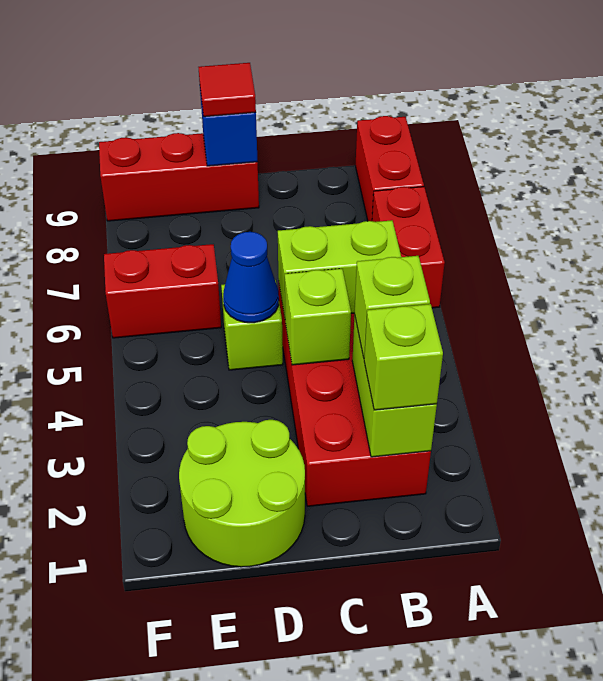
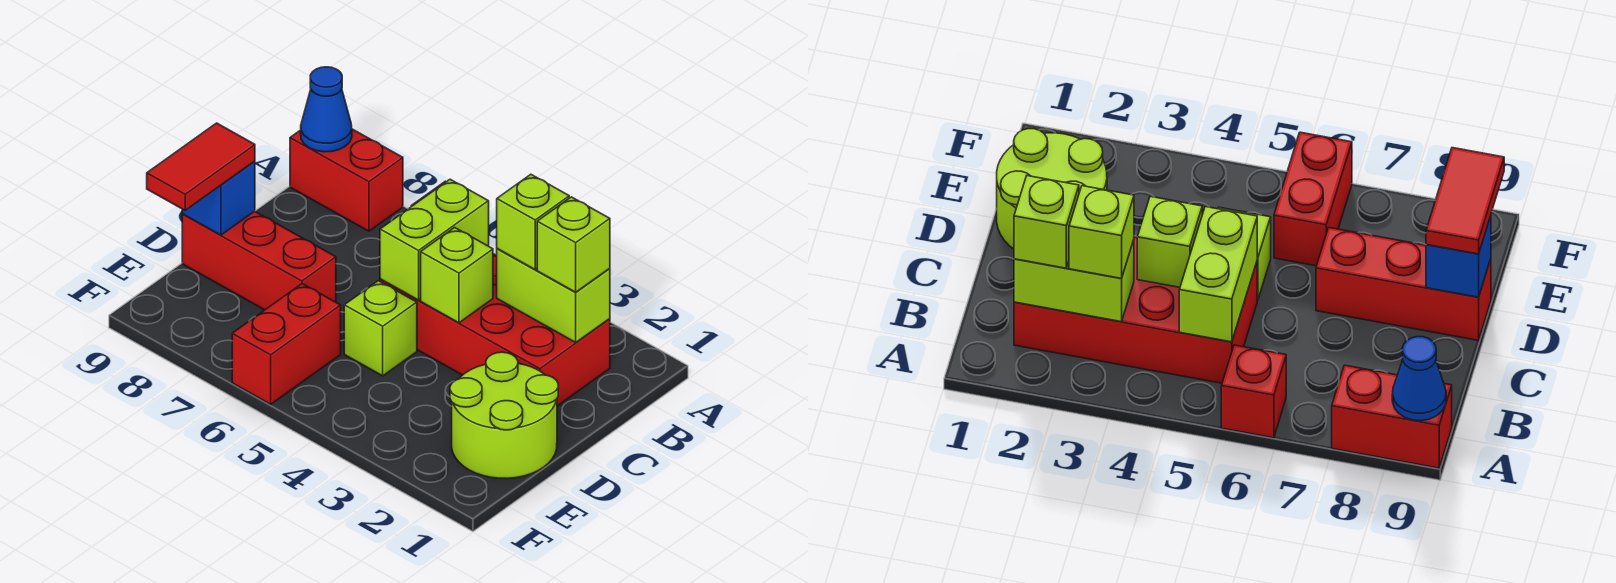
red brick A6:A7 level 1 -> red brick A6 level 1
blue cone D5 level 2 -> blue cone A9 level 2
red brick D9:F9 level 1 -> red brick D7:D9 level 1
red tile D9 level 3 -> red tile D9:E9 level 3

